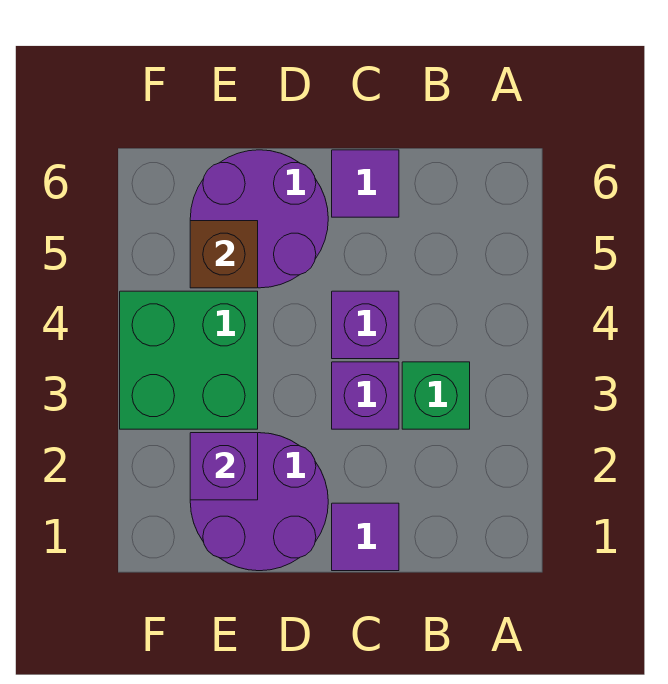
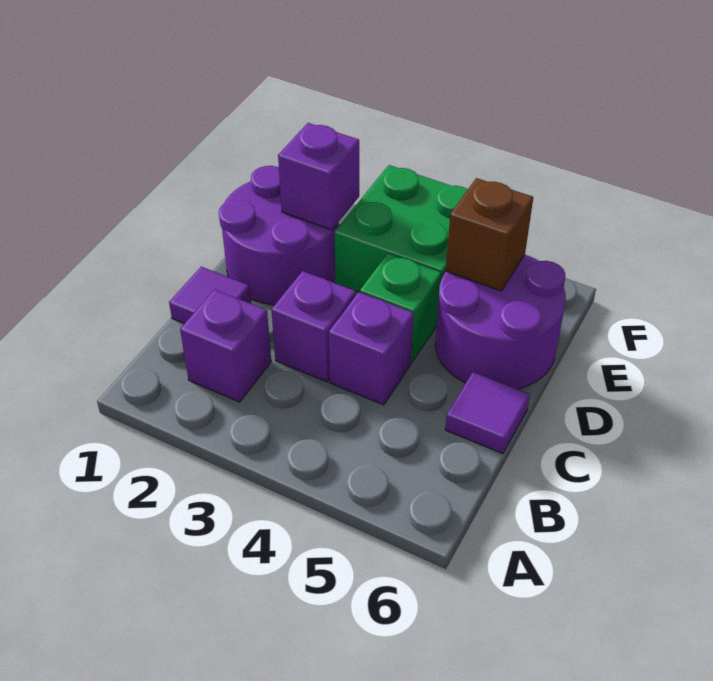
none -> purple brick B2 level 1
green brick B3 level 1 -> green brick D4 level 1

